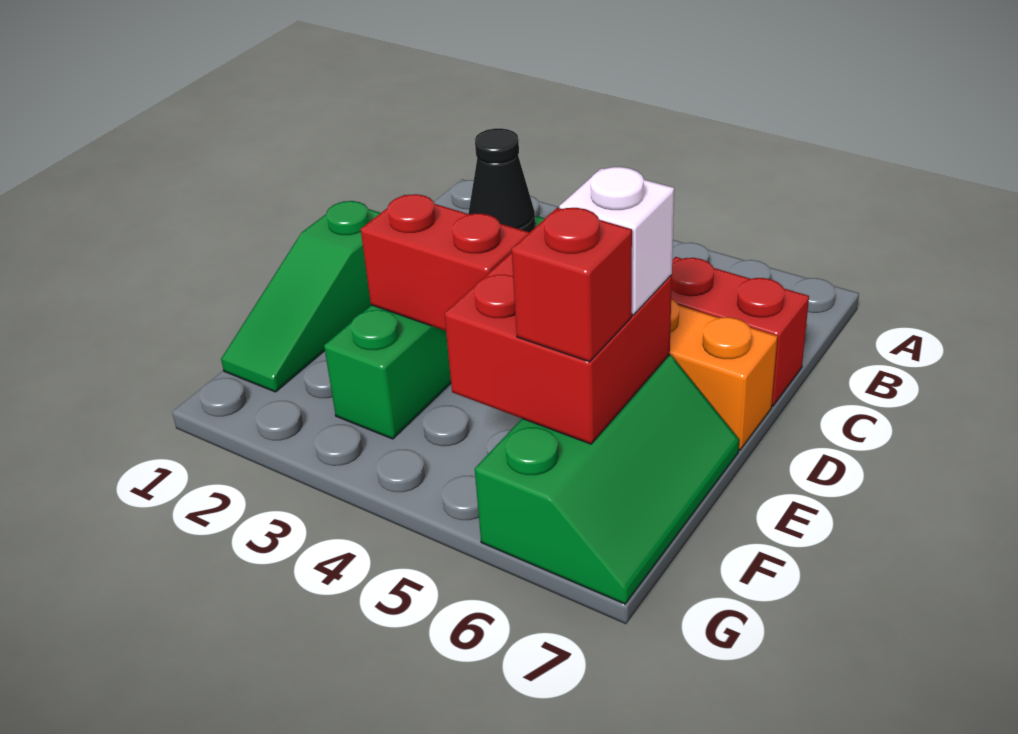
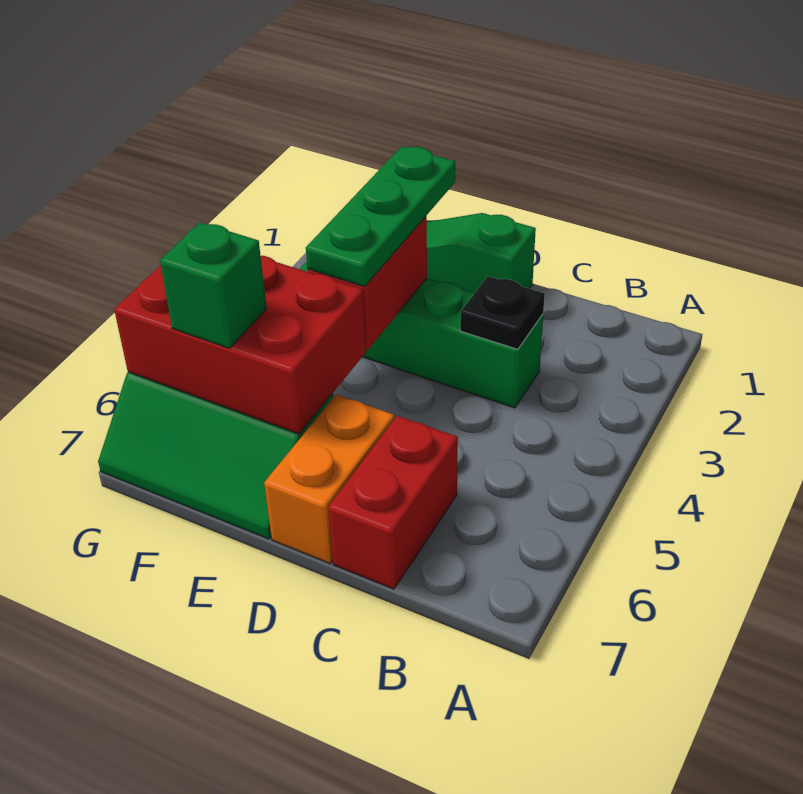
black cone C3 level 2 -> black plate C3 level 2
none -> green plate E2:E4 level 3
red brick E5:F6 level 2 -> red brick E5:G6 level 2
white brick E6 level 3 -> none
red brick F6 level 3 -> green brick F6 level 3

